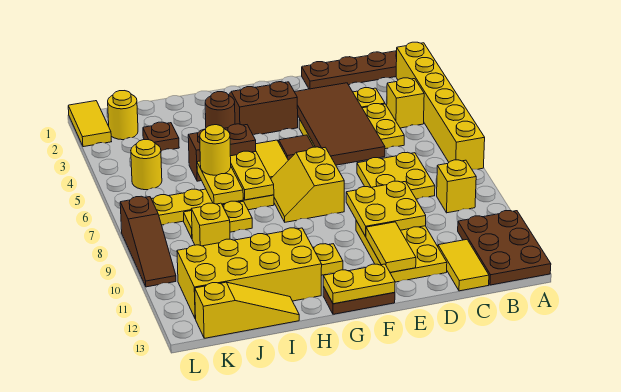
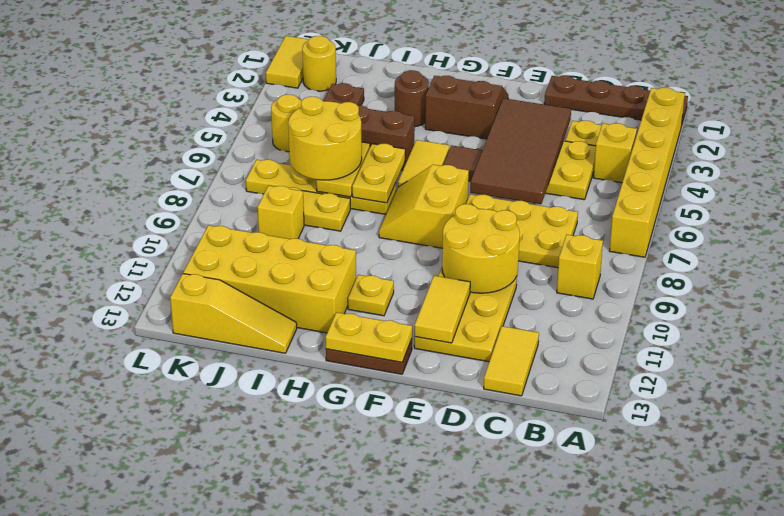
brown plate A11:B13 level 1 -> none
yellow plate C7:D8 level 1 -> yellow plate C7:E8 level 1
yellow plate D9:E10 level 2 -> yellow round brick D9:E10 level 2
yellow round brick I6 level 3 -> yellow round brick I6:J7 level 3
brown slope L8:L10 level 1 top 8 -> none

